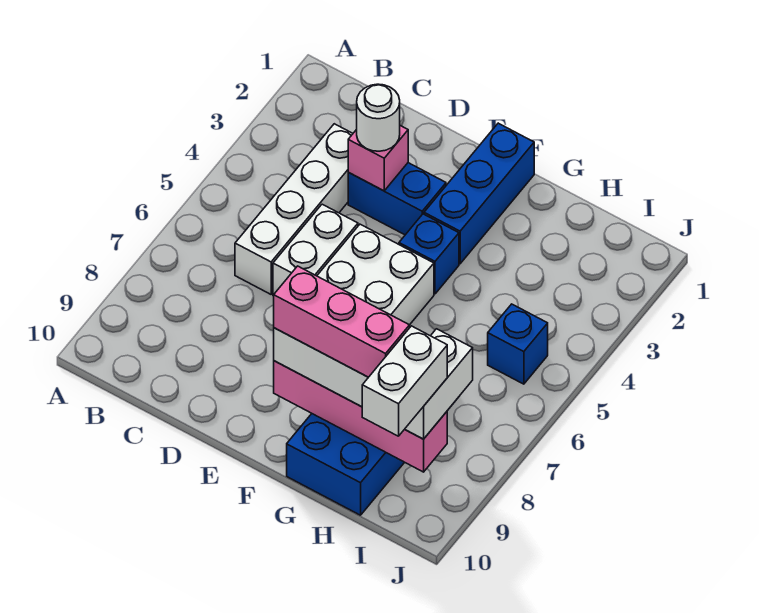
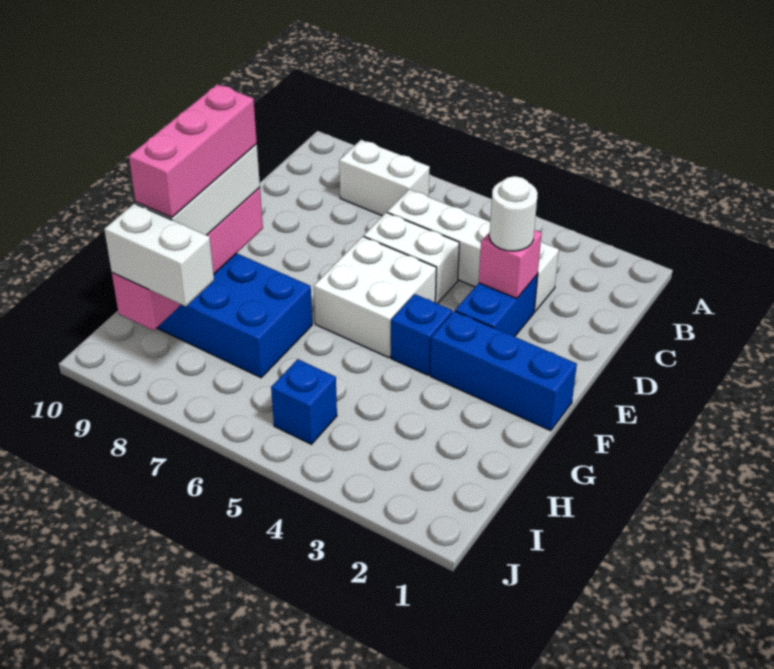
white brick I9:I10 level 4 -> white brick B7:B8 level 1

